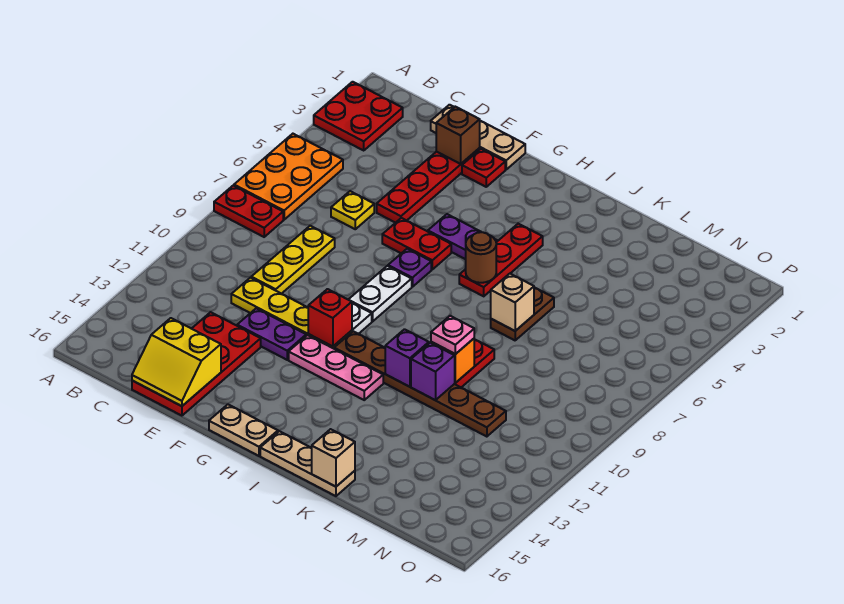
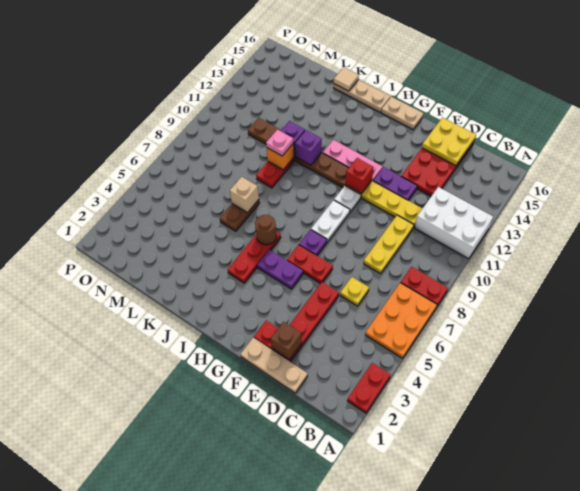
red plate A2:B3 level 1 -> red plate A2:A3 level 1
none -> white brick A11:C12 level 1
yellow slope D15:E16 level 2 top 15 -> yellow plate D15:E16 level 2
tan brick K16 level 2 -> tan tile K16 level 2

